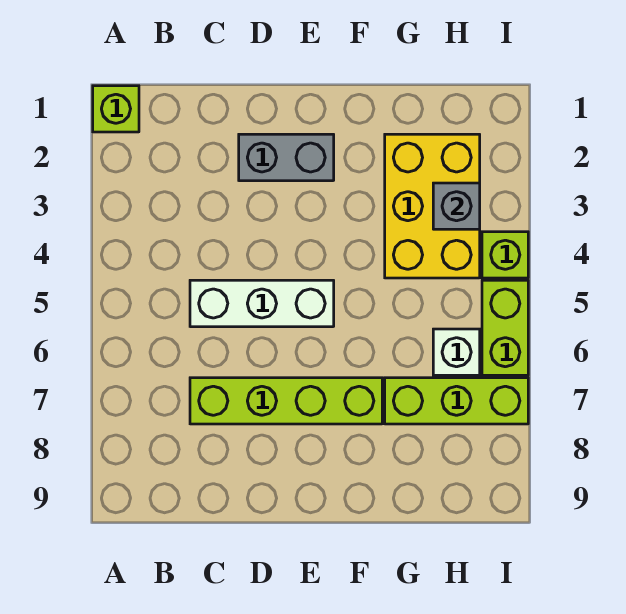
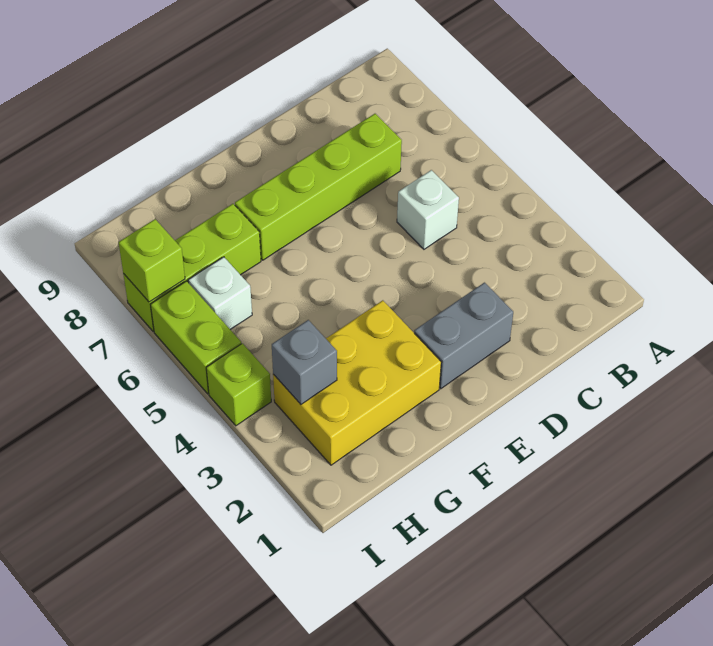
lime brick A1 level 1 -> lime brick I7 level 2
white brick C5:E5 level 1 -> white brick C5 level 1
yellow brick G2:H4 level 1 -> yellow brick F2:H3 level 1

